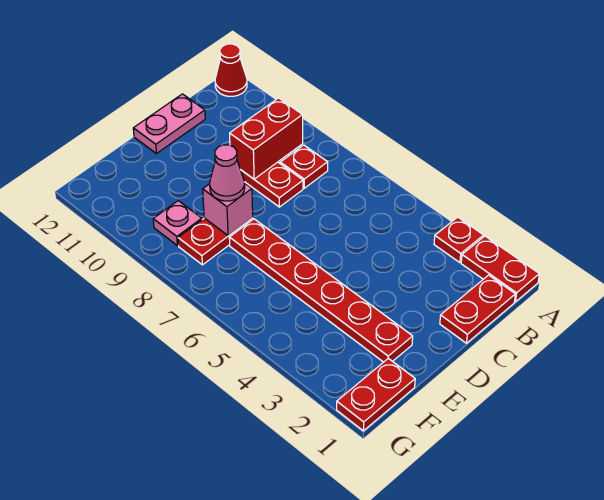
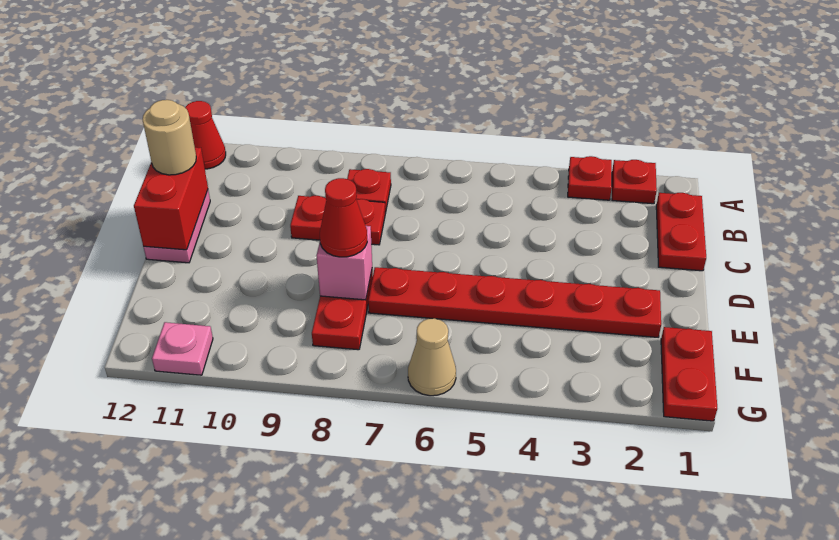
red plate A1:A2 level 1 -> red plate A2 level 1
red brick B9:C9 level 2 -> red brick C12:D12 level 2
none -> tan round brick C12 level 3
pink cone E8 level 3 -> red cone E8 level 3
pink plate F9 level 1 -> pink plate G11 level 1
none -> tan cone G6 level 1

